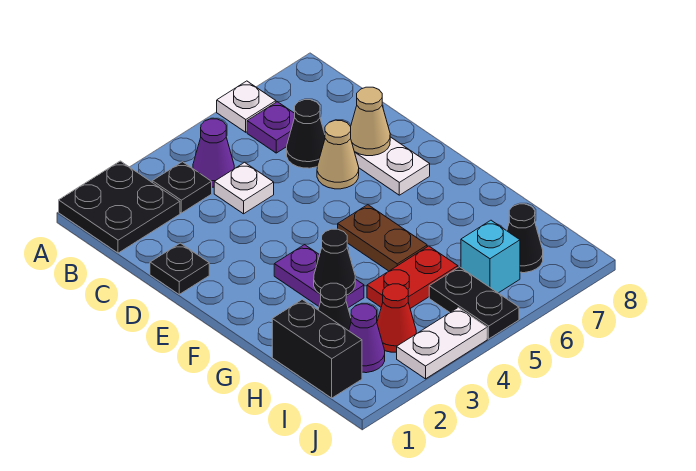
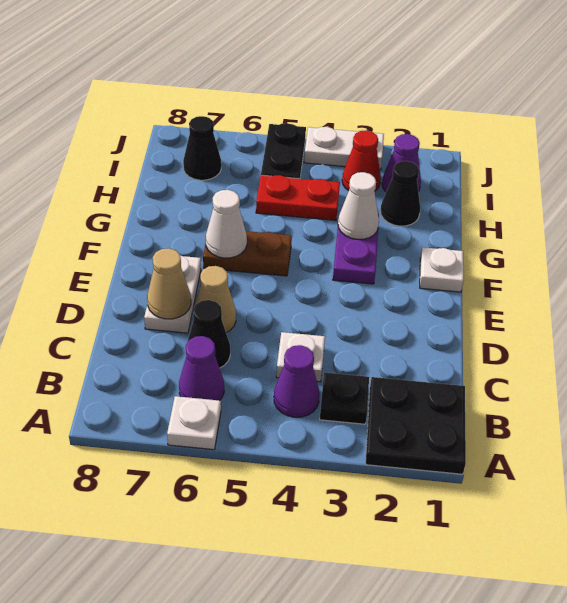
purple plate B6 level 1 -> purple cone B6 level 1
black plate D1 level 1 -> none
none -> white plate F1 level 1
brown plate F5:G5 level 1 -> brown plate F5:F6 level 1
none -> white cone F6 level 2
black cone G3 level 2 -> white cone G3 level 2
black brick H1:I1 level 1 -> none
cyan brick I6 level 1 -> none

